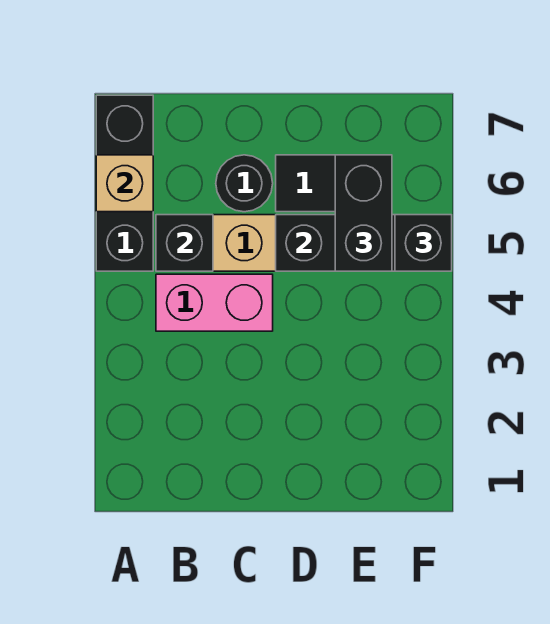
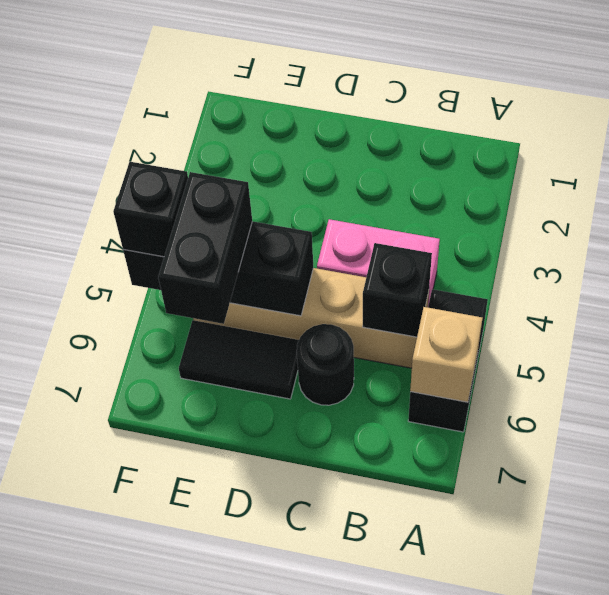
black brick A5:A7 level 1 -> black brick A5:A6 level 1

